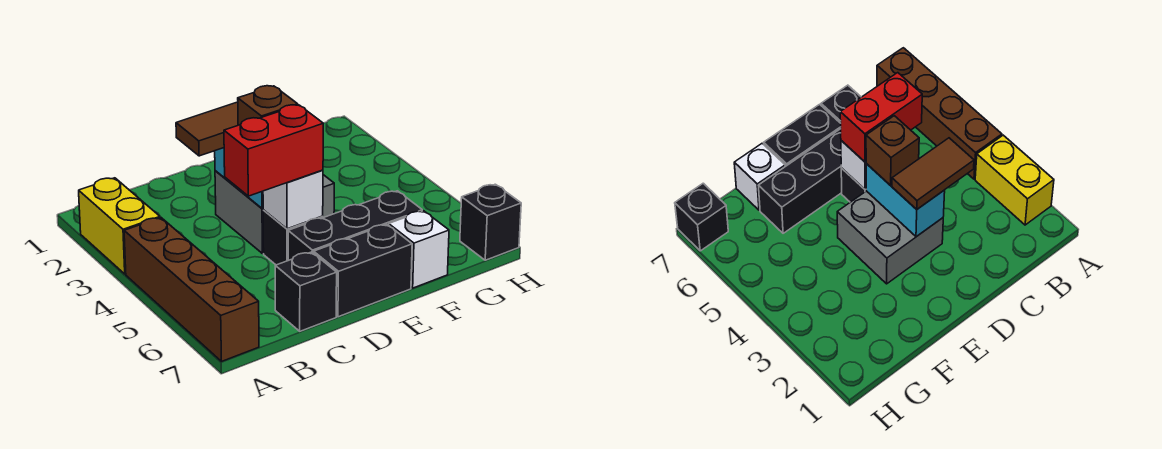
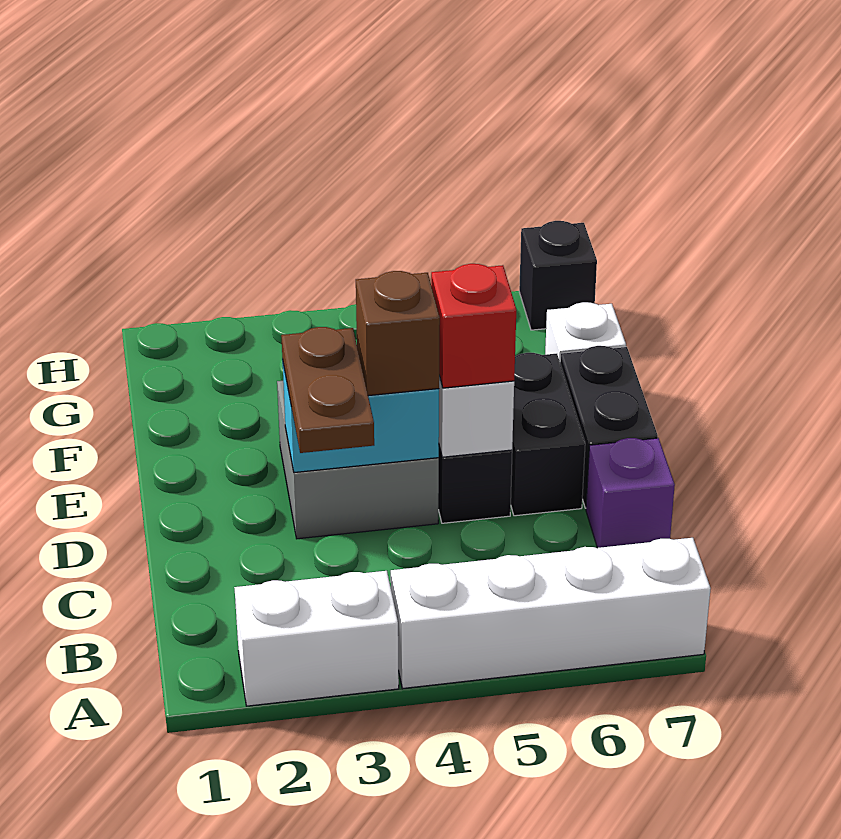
yellow brick A2:A3 level 1 -> white brick A2:A3 level 1
brown brick A4:A7 level 1 -> white brick A4:A7 level 1
brown tile C3:D3 level 3 -> brown plate C3:D3 level 3
red brick C5:D5 level 3 -> red brick D5 level 3
black brick C7 level 1 -> purple brick C7 level 1
black brick D6:F6 level 1 -> black brick D6:E6 level 1

